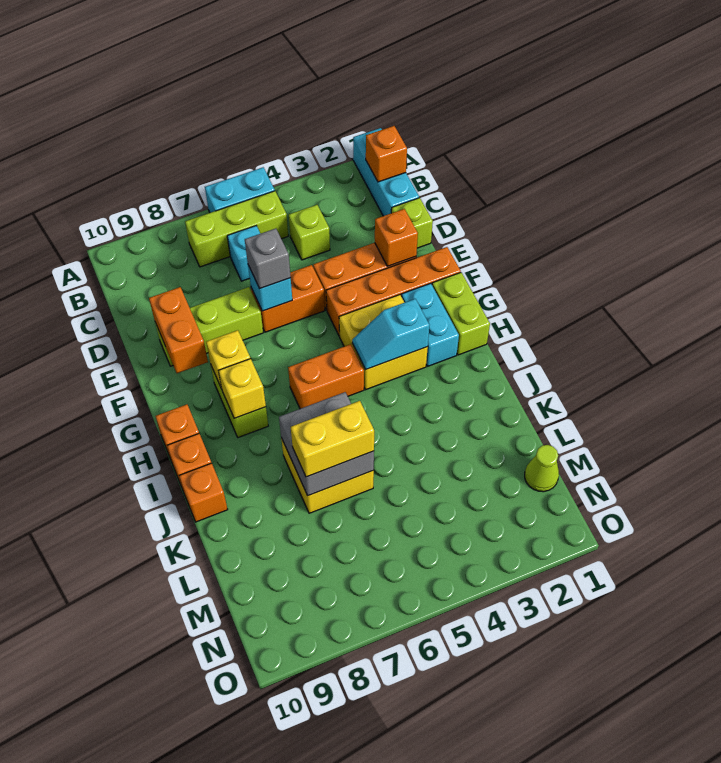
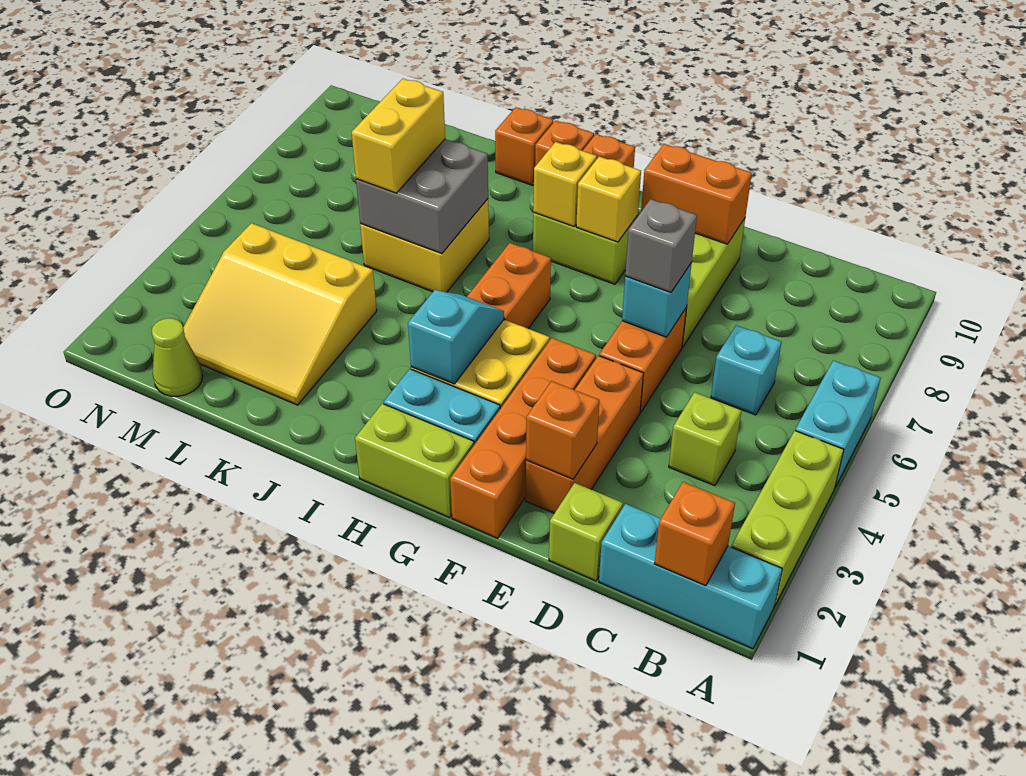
lime brick B5:B7 level 1 -> lime brick A2:A4 level 1
none -> yellow slope K2:M4 level 1 top 4

